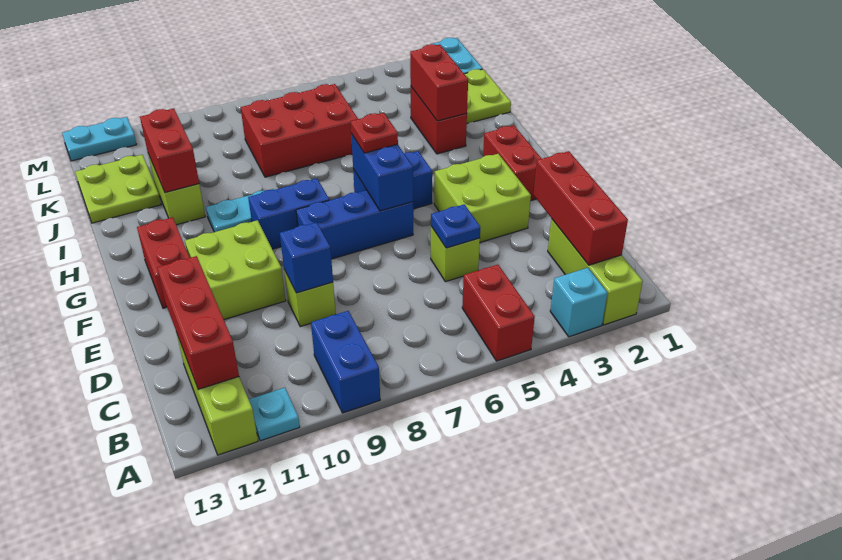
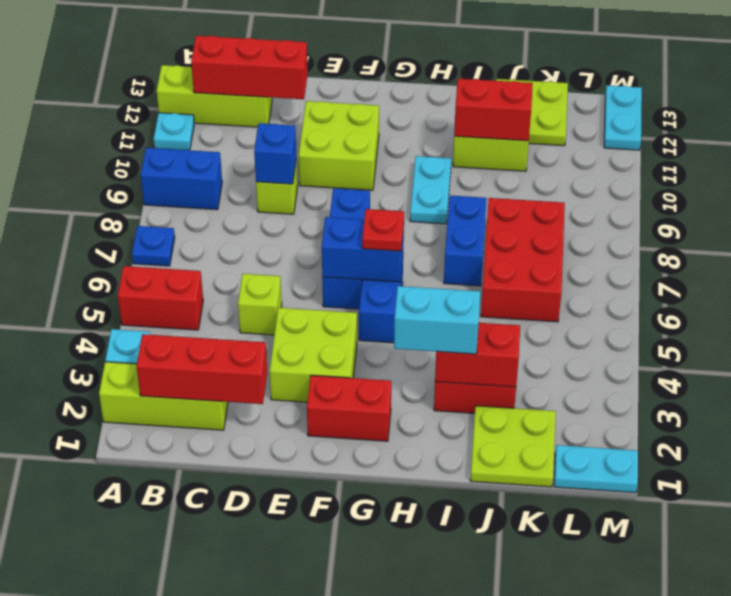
blue plate D5 level 2 -> blue plate A7 level 1
red brick F12:G12 level 1 -> none
blue brick G8:G9 level 1 -> blue brick I7:I8 level 1
none -> cyan brick H3:I3 level 3

